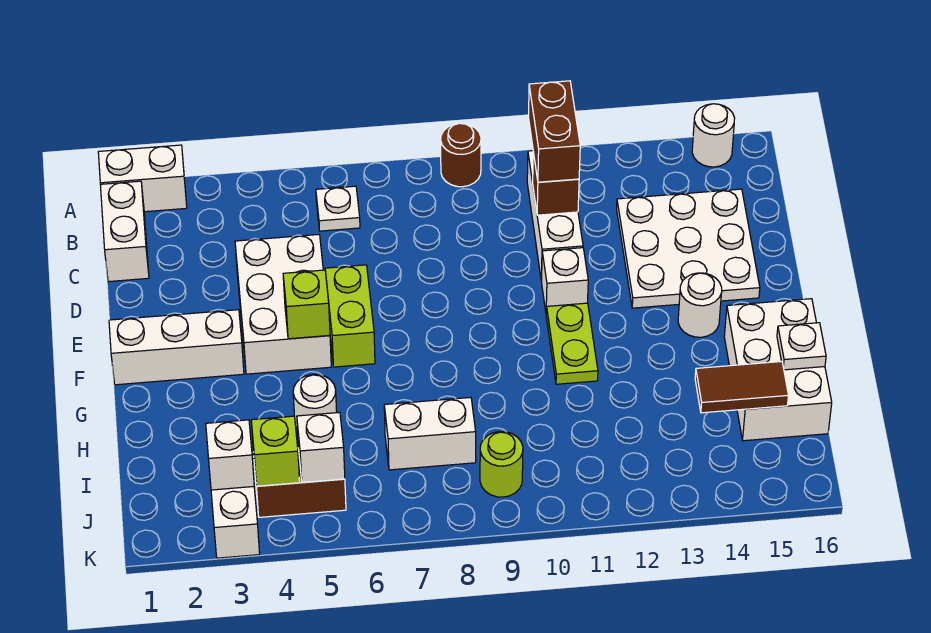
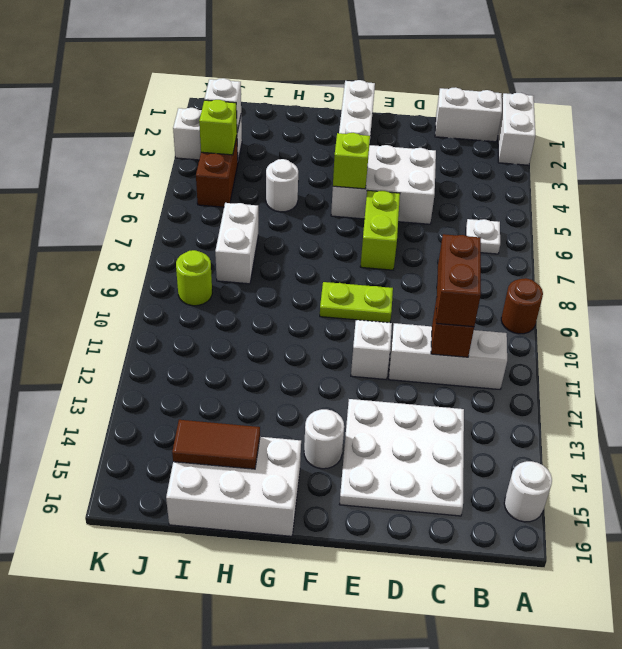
brown brick B11:C11 level 3 -> brown brick C10:C11 level 3
lime brick E6:F6 level 1 -> lime brick E6:E7 level 1
lime plate F11:G11 level 1 -> lime plate E9:F9 level 1
white plate H16 level 2 -> none
brown tile I14:I15 level 2 -> brown tile H15:I15 level 2
white brick J5 level 2 -> none

